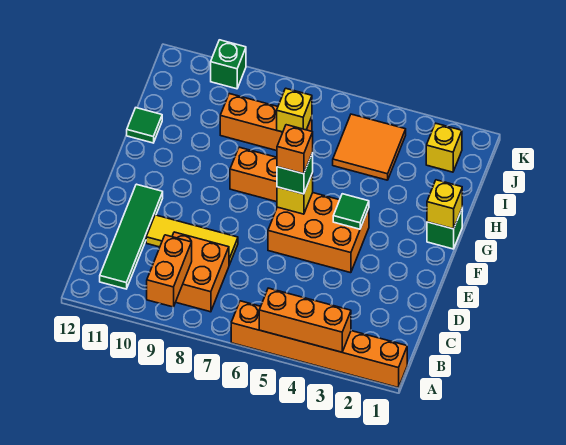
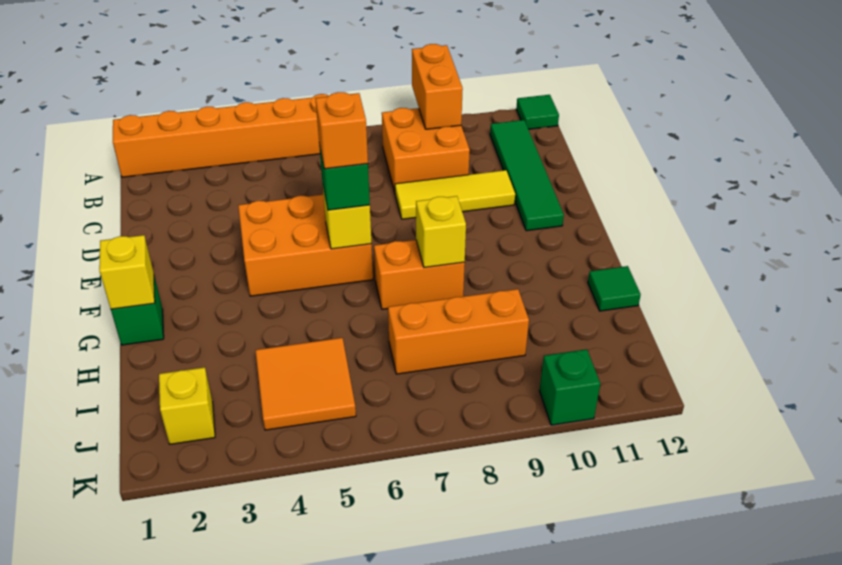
orange brick A3:A5 level 2 -> none
green tile F4 level 2 -> green tile A12 level 1
yellow brick I7 level 2 -> yellow brick G8 level 2

